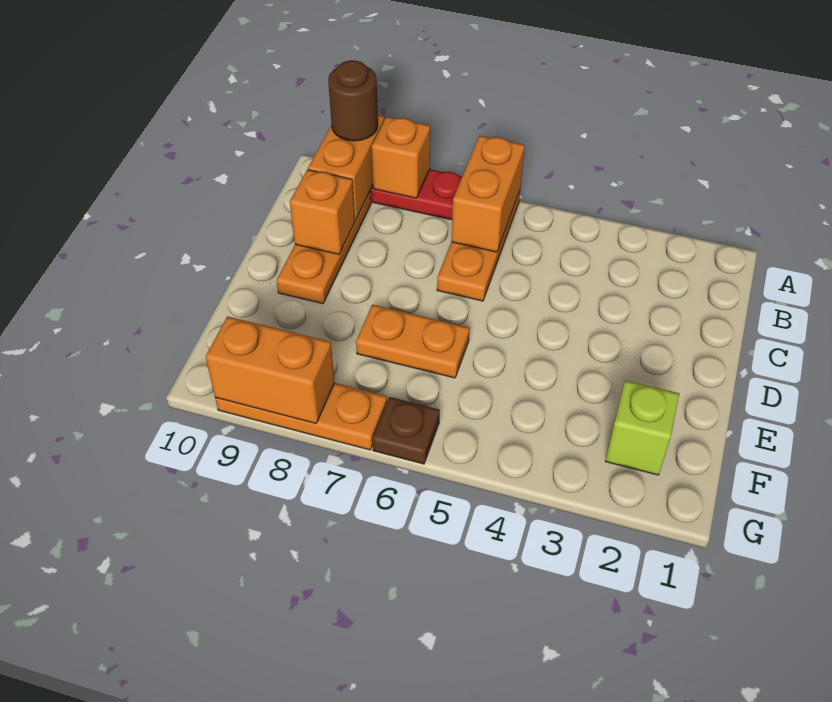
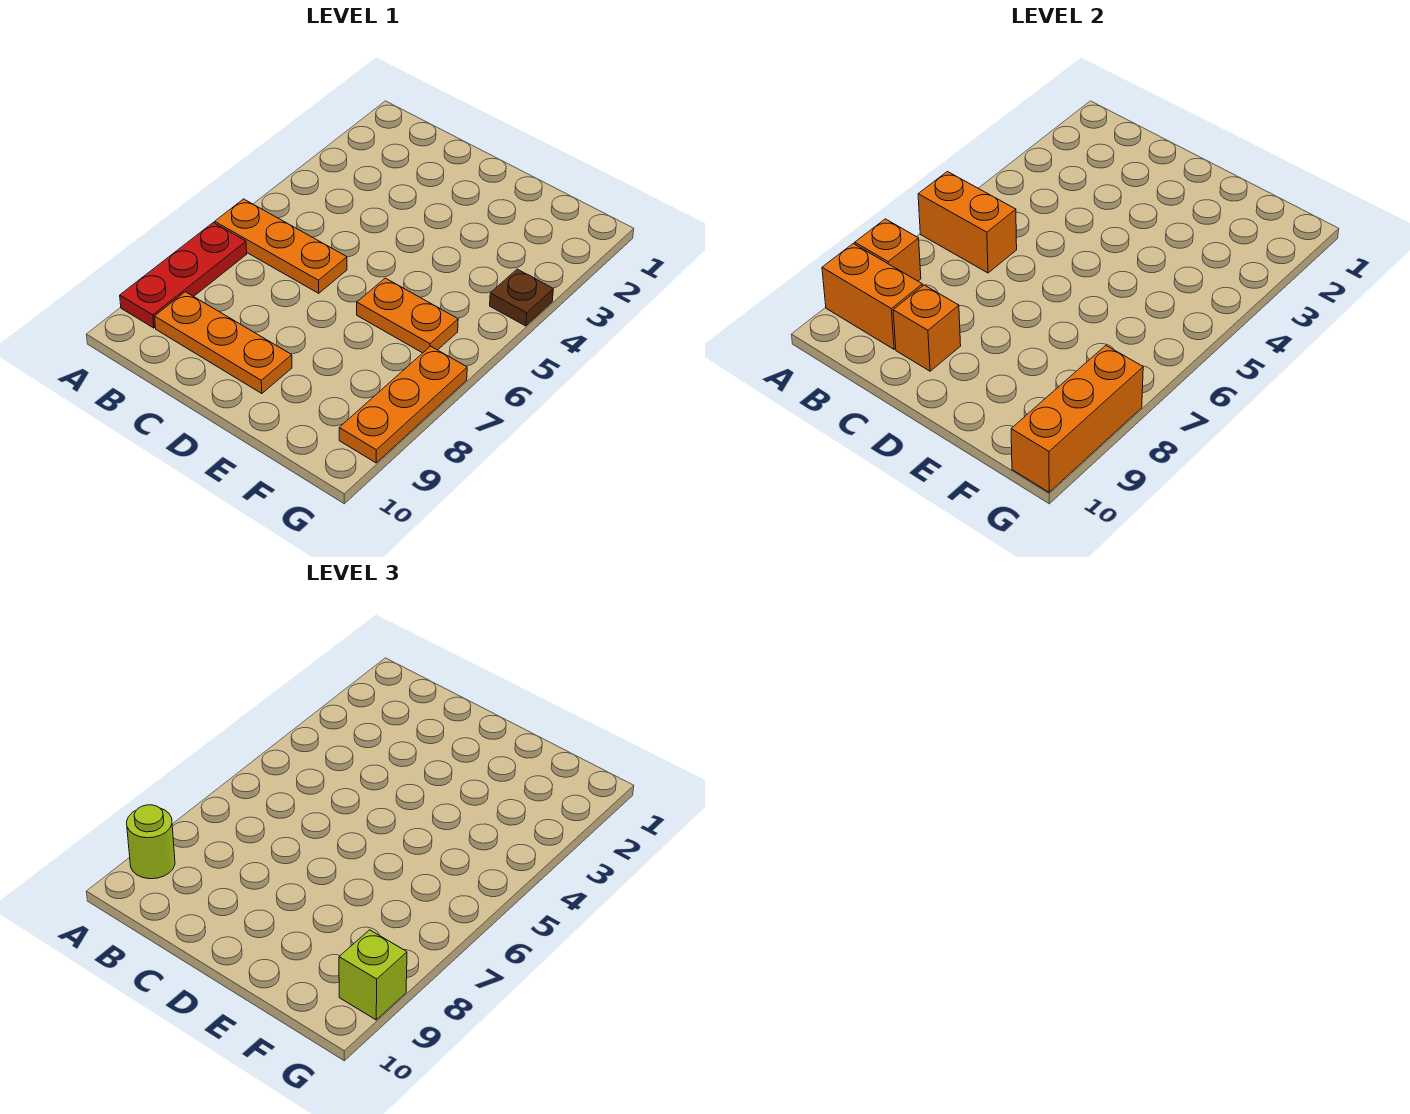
brown round brick A9 level 3 -> lime round brick A9 level 3
orange plate E6:E7 level 1 -> orange plate E6:F6 level 1
lime brick F2 level 1 -> lime brick G9 level 3
brown plate G6 level 1 -> brown plate G4 level 1
orange brick G8:G9 level 2 -> orange brick G8:G10 level 2

